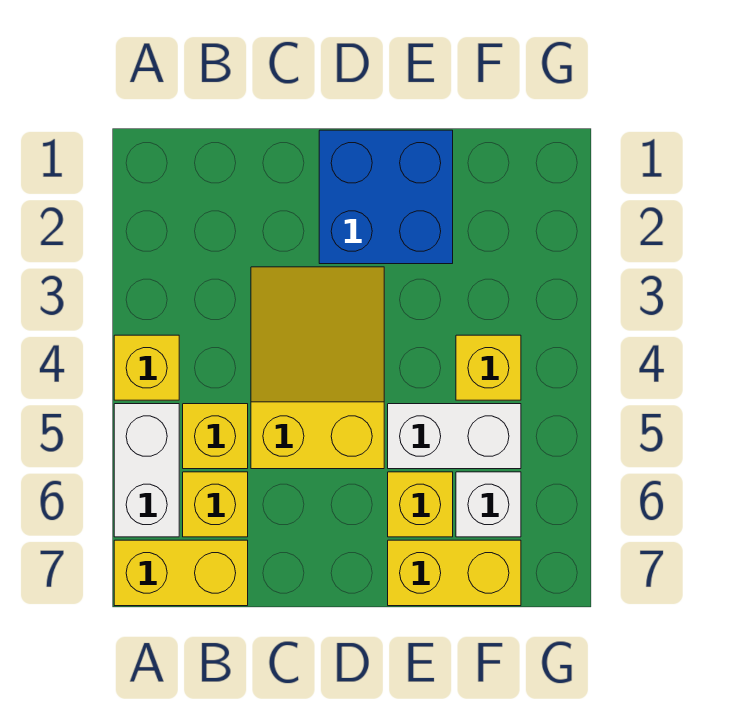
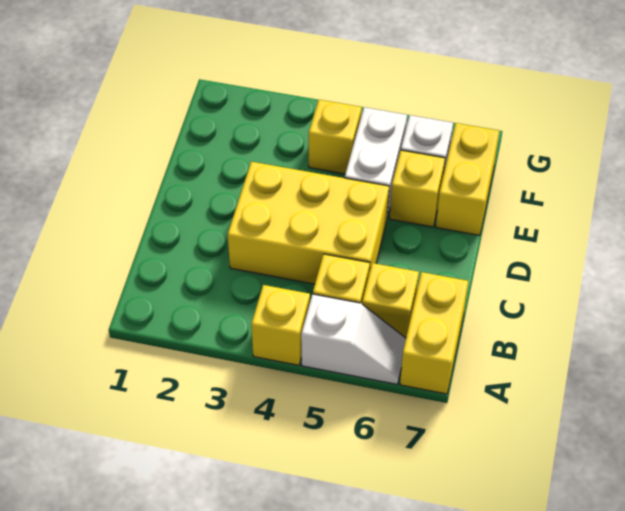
white brick A5:A6 level 1 -> white slope A5:A6 level 1 top 5
yellow slope C3:D5 level 1 top 5 -> yellow brick C3:D5 level 1
blue brick D1:E2 level 1 -> none

